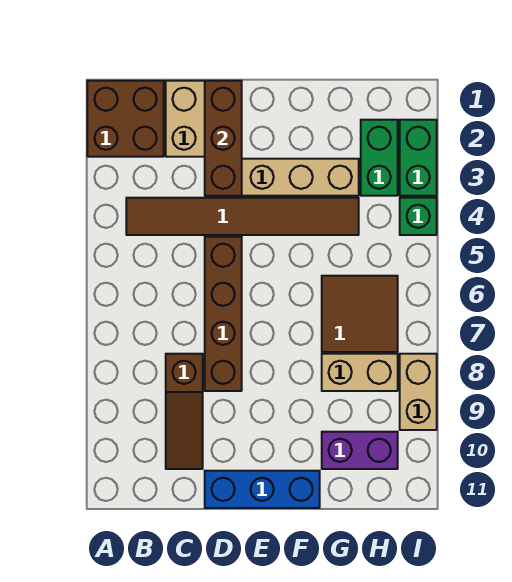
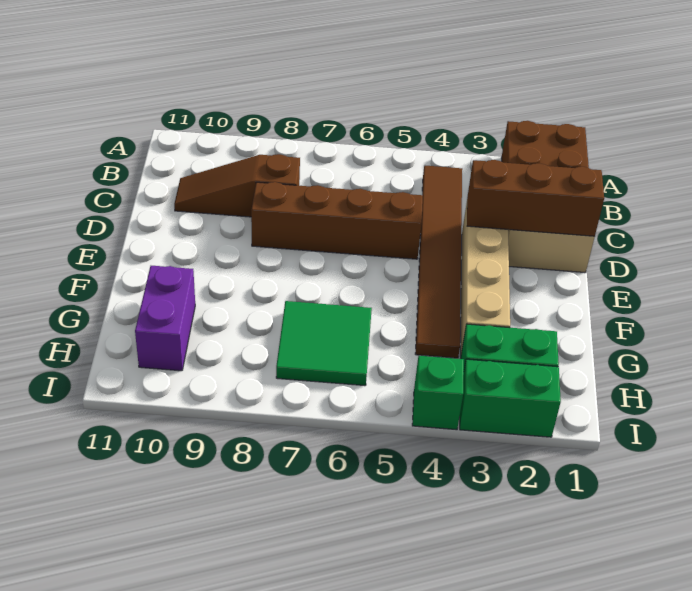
blue brick D11:F11 level 1 -> none
brown tile G6:H7 level 1 -> green tile G6:H7 level 1
tan brick G8:H8 level 1 -> none
tan brick I8:I9 level 1 -> none

